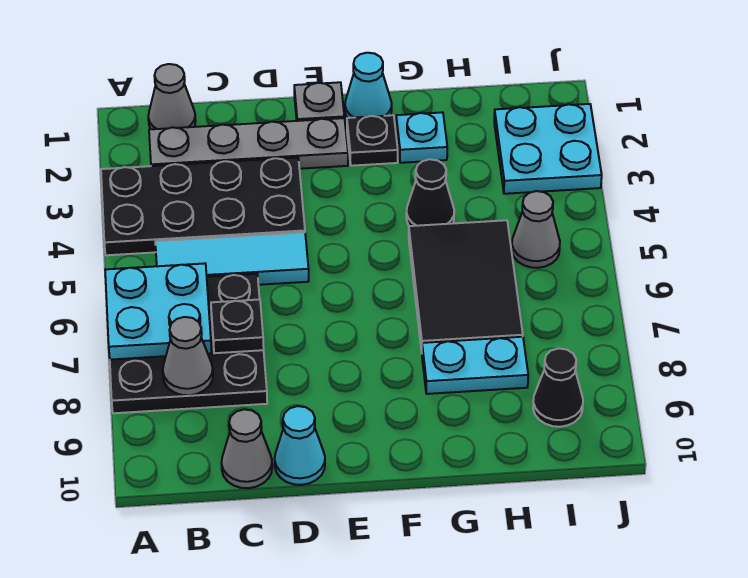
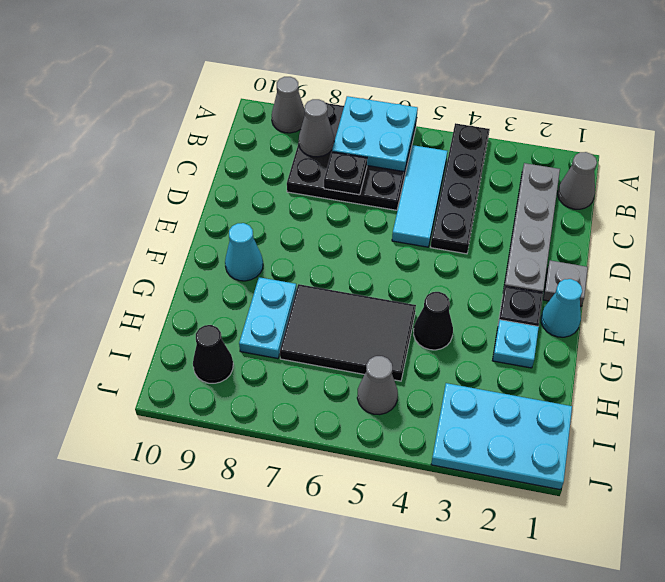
black plate A3:D4 level 1 -> black plate A4:D4 level 1
grey cone C10 level 1 -> grey cone A9 level 1
cyan cone D10 level 1 -> cyan cone F9 level 1
cyan plate I2:J3 level 1 -> cyan plate I1:J3 level 1

